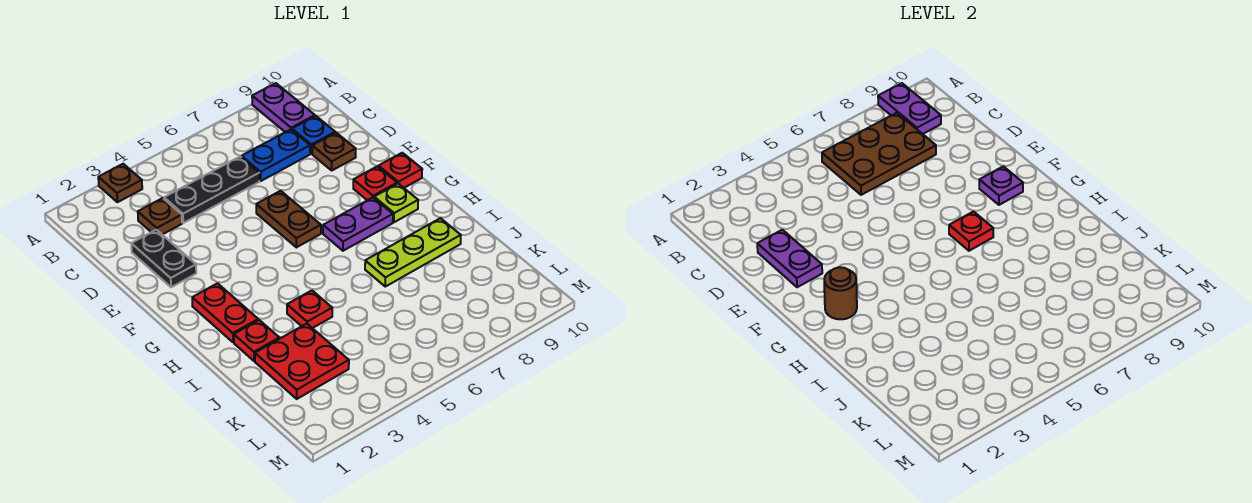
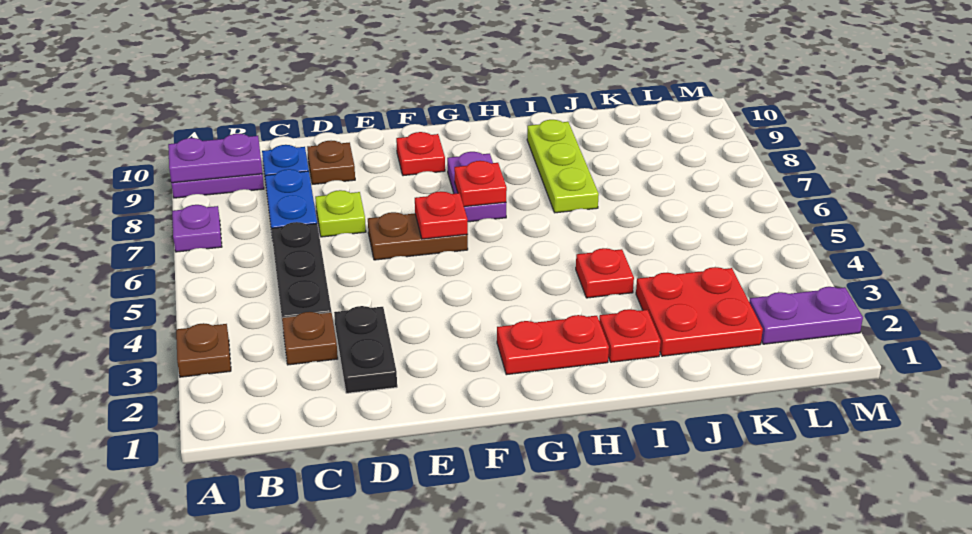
brown plate B6:C8 level 2 -> none
black plate D2:E2 level 1 -> black plate D2:D3 level 1
purple plate D2:E2 level 2 -> purple plate L2:M2 level 1
purple plate F9 level 2 -> purple plate A7 level 1
red plate F10 level 1 -> red plate F6 level 2
brown round brick G2 level 2 -> none
lime plate G9 level 1 -> lime plate D7 level 1

